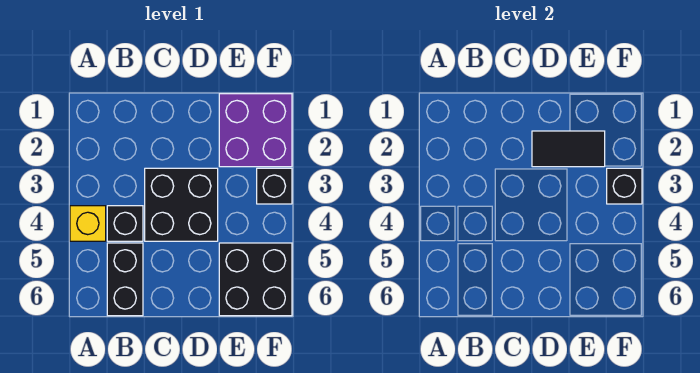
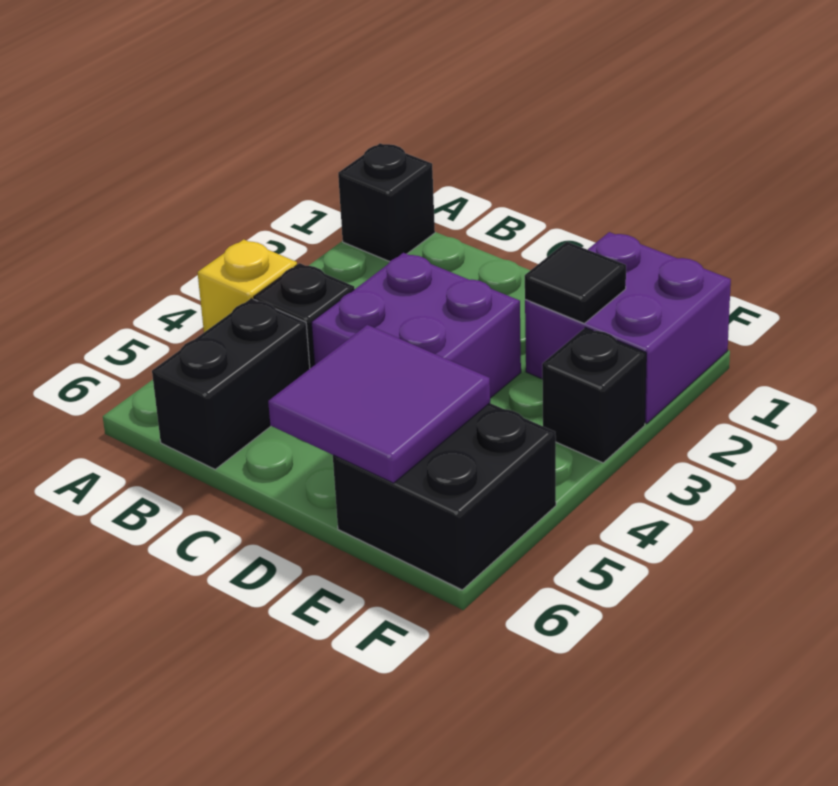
black brick C3:D4 level 1 -> purple brick C3:D4 level 1
black tile D2:E2 level 2 -> black tile E2 level 2
none -> purple tile D5:E6 level 2
black brick F3 level 2 -> black brick A1 level 1

